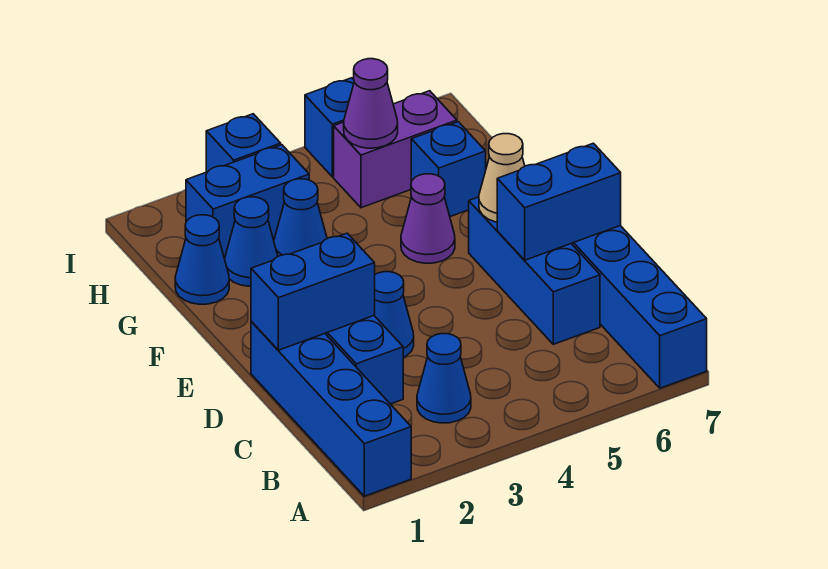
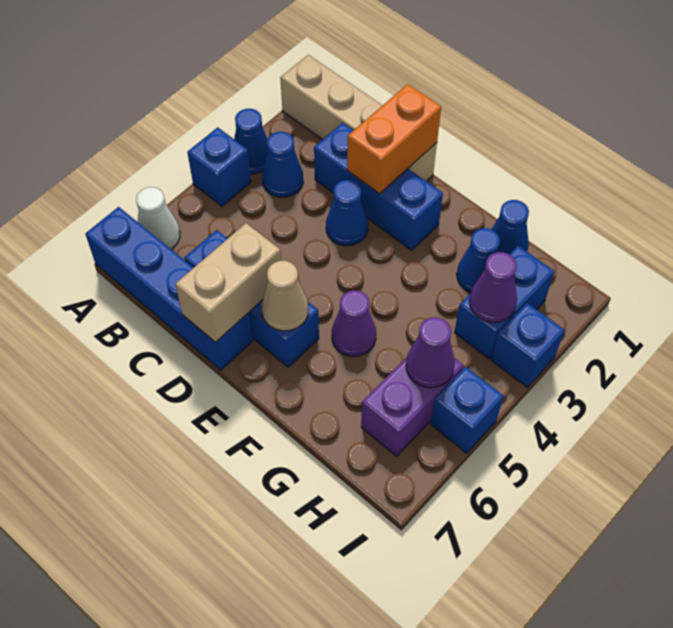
blue brick A1:D1 level 1 -> tan brick A1:D1 level 1
none -> white cone A6 level 1
blue brick D1:D2 level 2 -> orange brick D1:D2 level 2
blue brick D6:D7 level 2 -> tan brick D6:D7 level 2
blue cone G3 level 1 -> blue cone A3 level 1
blue brick G6 level 1 -> blue brick A4 level 1
none -> purple cone H3 level 2

